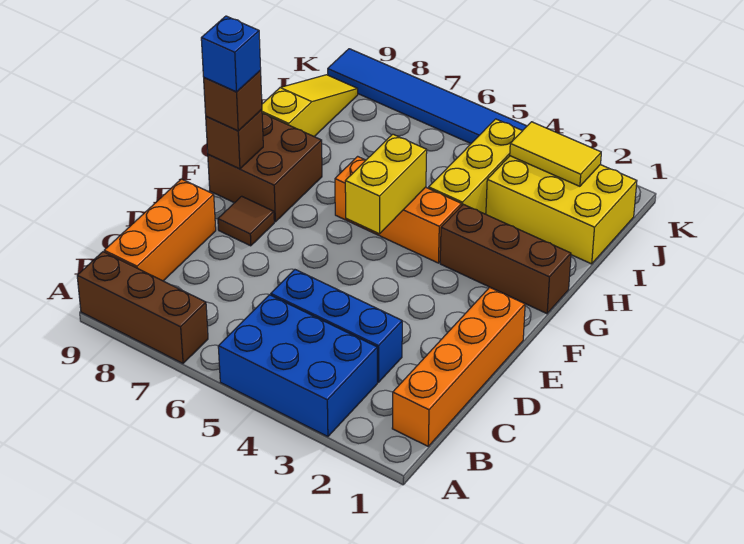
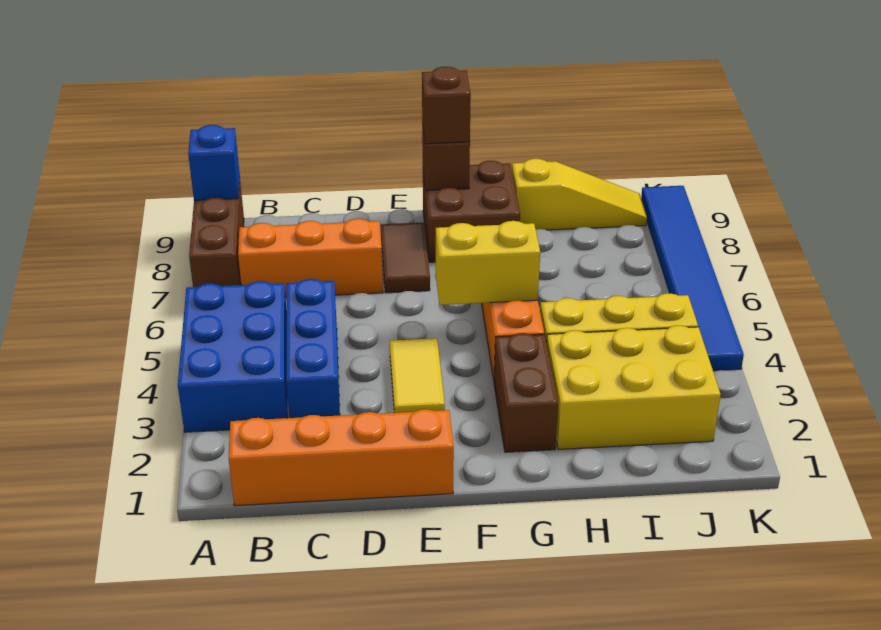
orange brick B9:D9 level 1 -> orange brick B7:D7 level 1
brown tile E8 level 1 -> brown tile E7:E8 level 1
blue brick F9 level 4 -> blue brick A9 level 2
brown brick G1:G3 level 1 -> brown brick G2:G3 level 1
yellow brick I1:J3 level 1 -> yellow brick H2:J3 level 1
yellow tile J2:J3 level 2 -> yellow tile E3:E4 level 1

